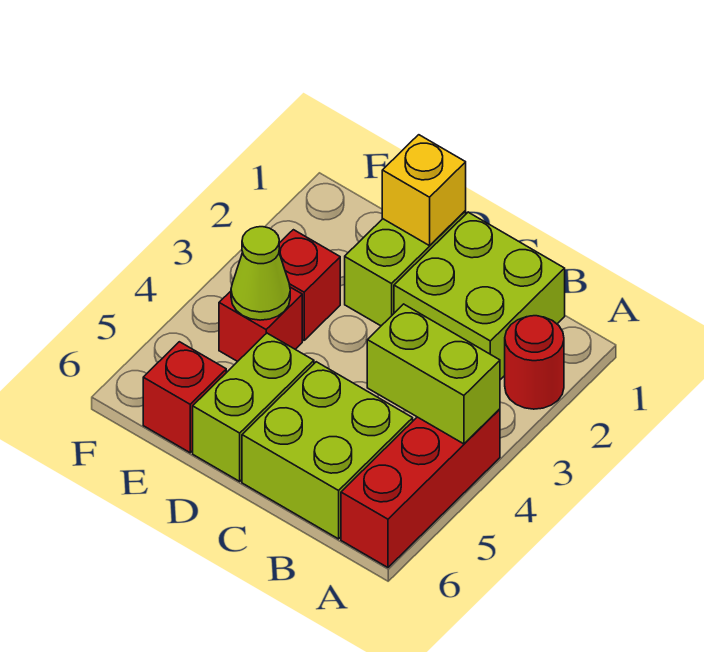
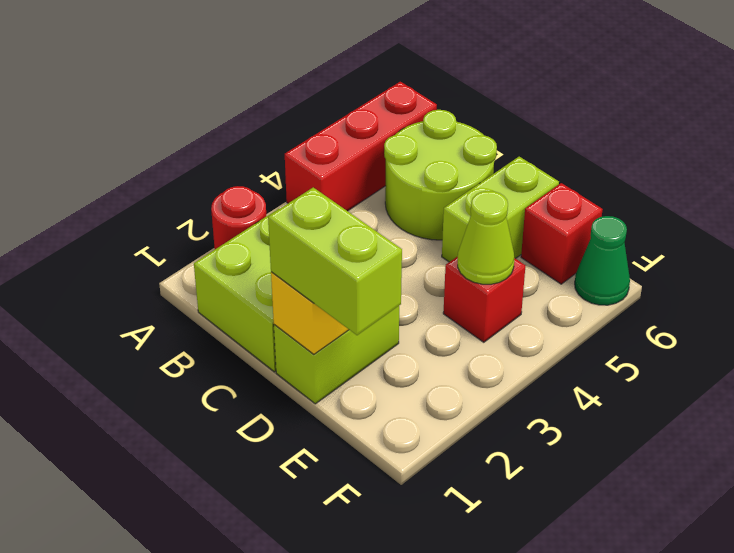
lime brick A4:B4 level 2 -> lime brick D1:E1 level 3
lime brick B5:C6 level 1 -> lime round brick B5:C6 level 1
red brick E3 level 1 -> none
none -> green cone F6 level 1

